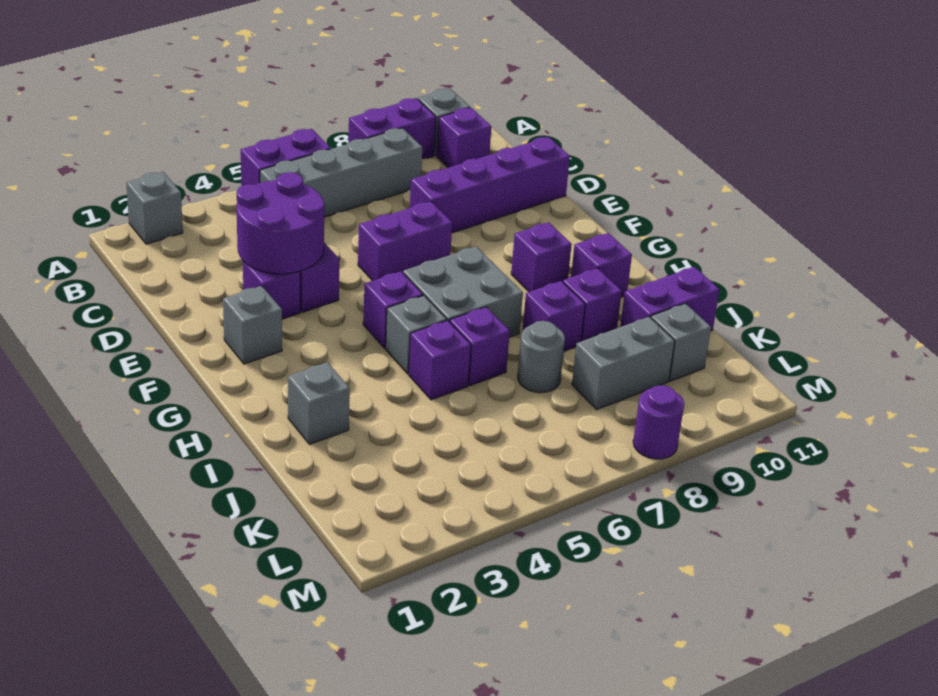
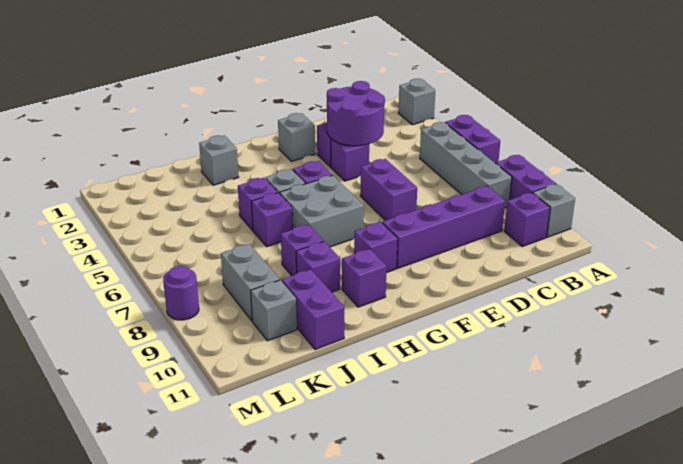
purple brick D8:D11 level 1 -> purple brick C9:F9 level 1
grey round brick J7 level 1 -> none

